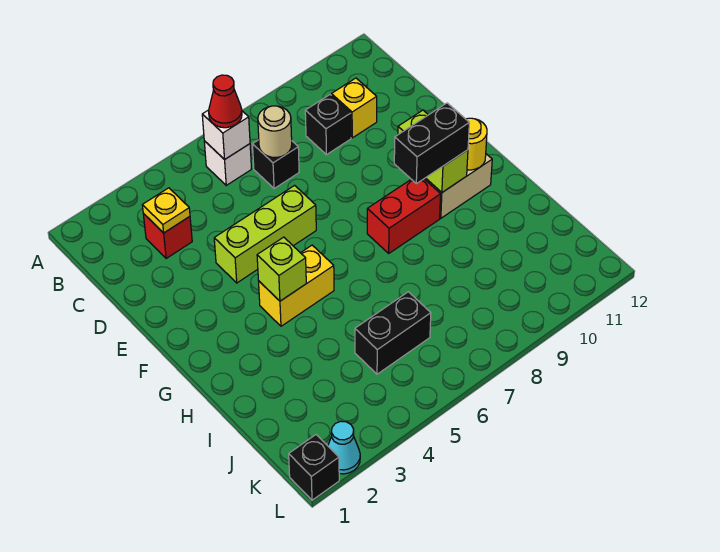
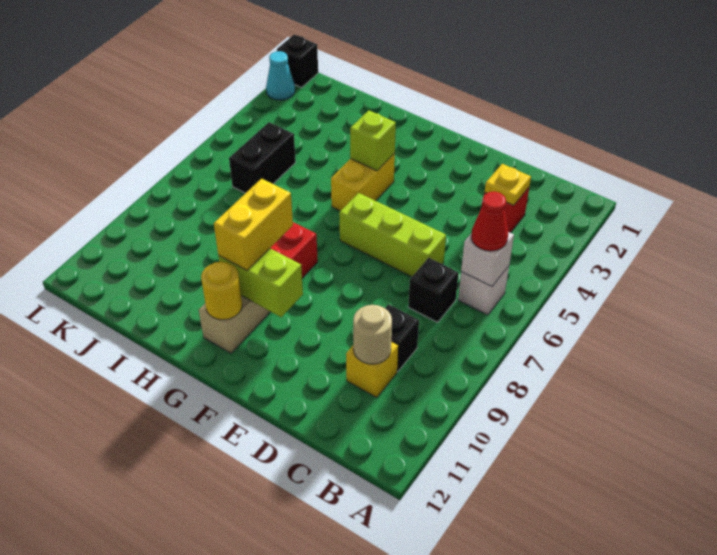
tan round brick C7 level 2 -> tan round brick C10 level 2
lime brick E4:E6 level 1 -> lime brick D6:F6 level 1
black brick G9:G10 level 3 -> yellow brick G9:G10 level 3

